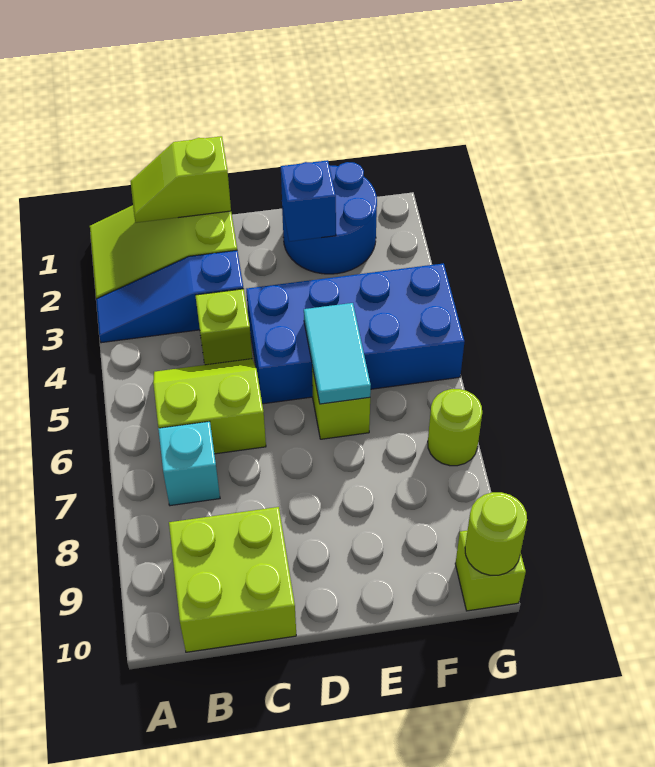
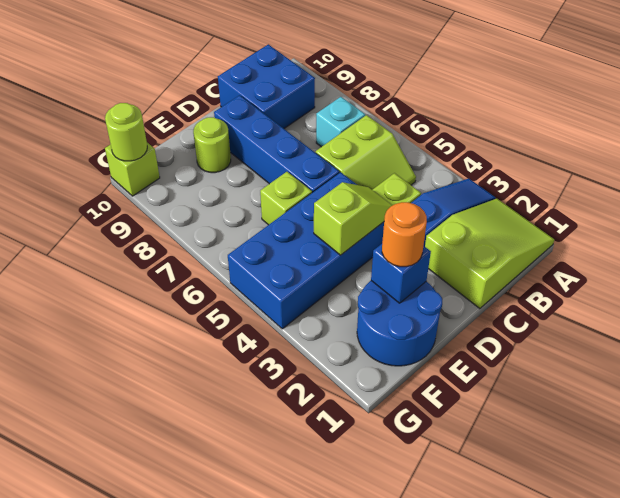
lime slope B1:C1 level 2 top C -> lime slope D4:E4 level 2 top E
lime brick B9:C10 level 1 -> blue brick B9:C10 level 1
none -> blue brick D6:D9 level 1
none -> orange round brick E2 level 3
cyan tile E5:E6 level 2 -> none
lime round brick G7 level 1 -> lime round brick E9 level 1

